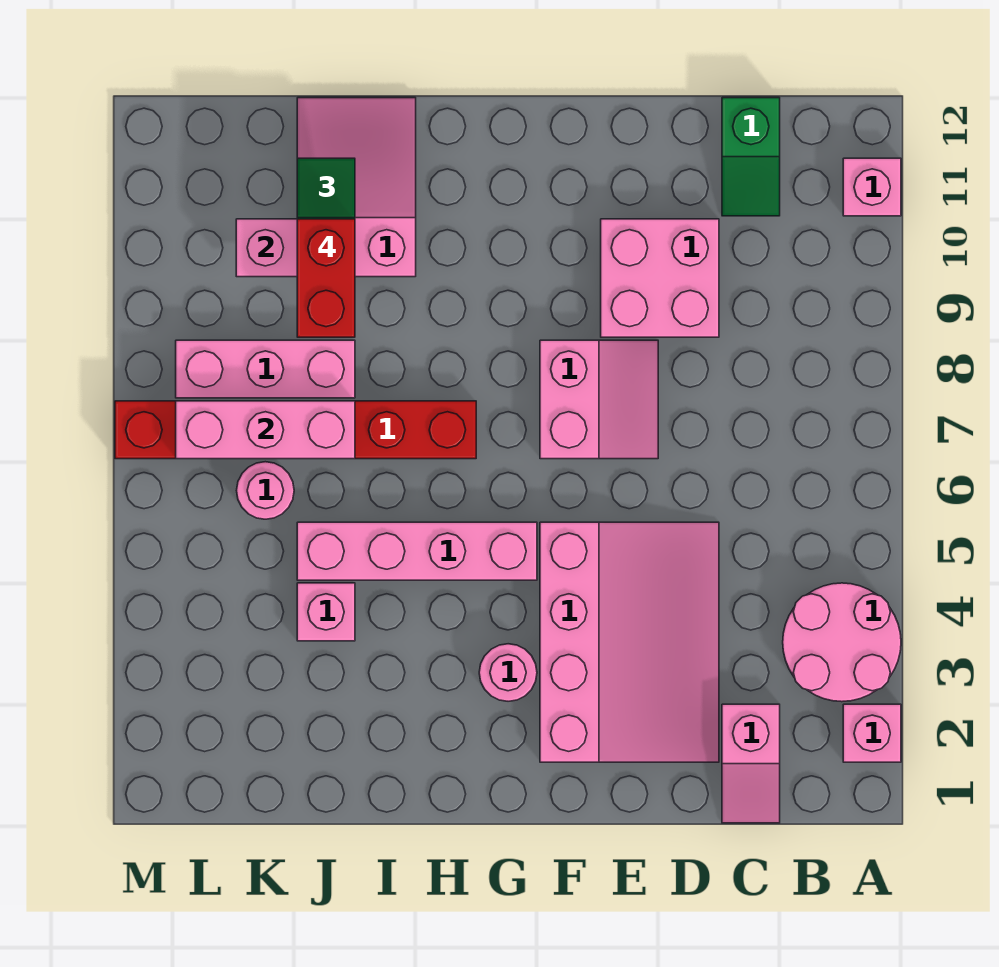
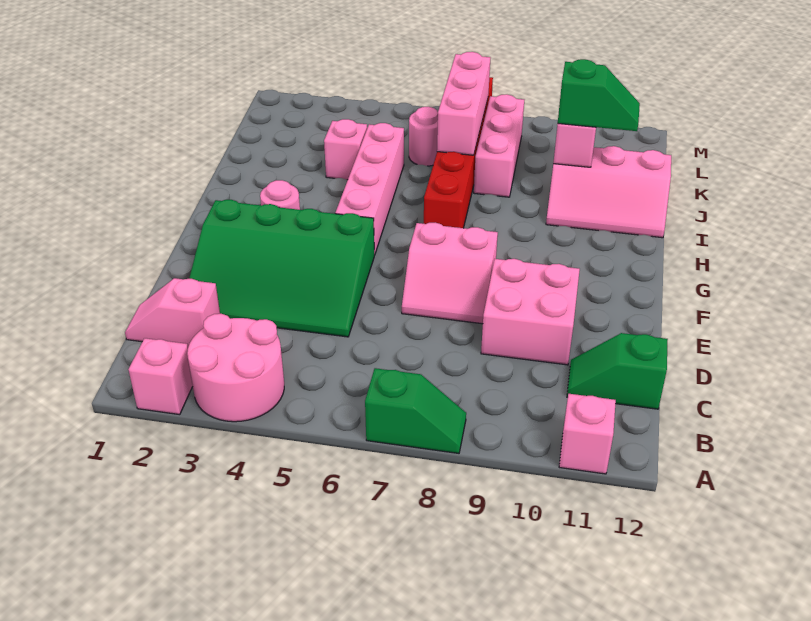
none -> green slope A7:A8 level 1 top 7
pink slope D2:F5 level 1 top F -> green slope D2:F5 level 1 top F
pink slope I10:J12 level 1 top 10 -> pink slope I10:J12 level 1 top J
red brick J9:J10 level 4 -> none

